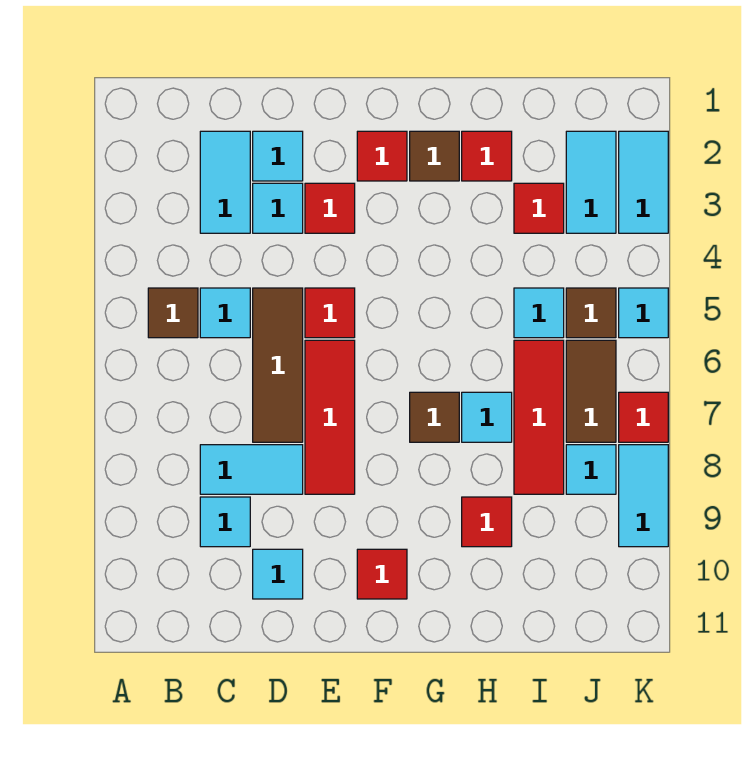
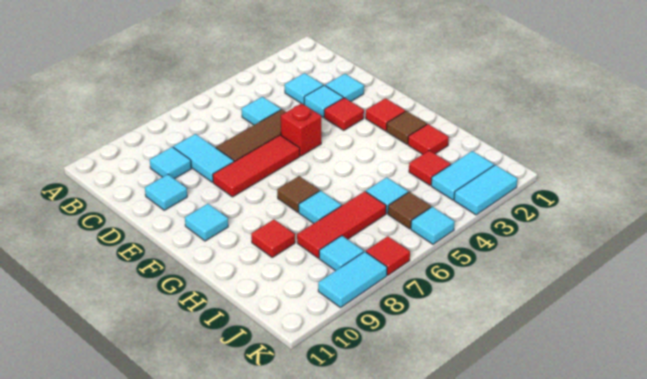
brown tile B5 level 1 -> none
cyan tile C2:C3 level 1 -> cyan tile C3 level 1
red tile E5 level 1 -> red brick E5 level 1
red tile F10 level 1 -> cyan tile F10 level 1
brown tile J6:J7 level 1 -> none

